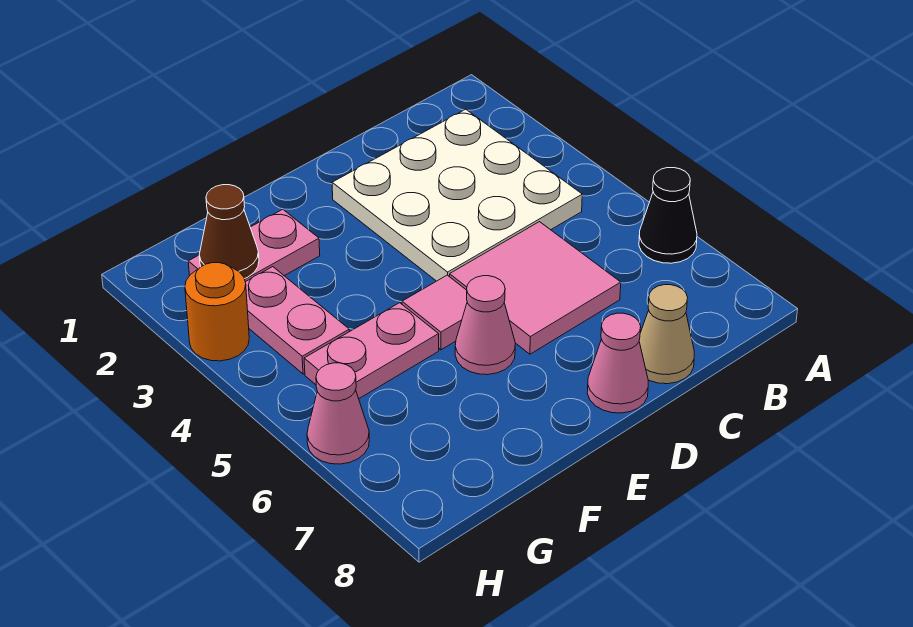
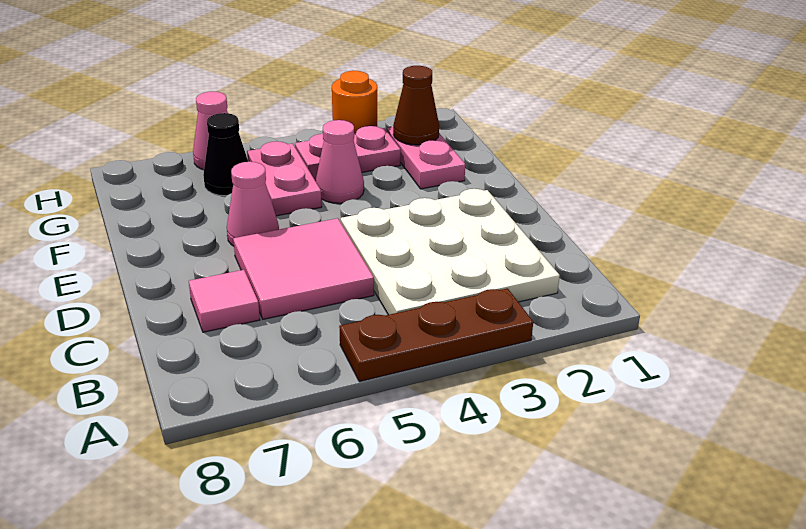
none -> brown plate A3:A5 level 1
black cone A6 level 1 -> black cone G6 level 1
tan cone C8 level 1 -> none
pink cone D8 level 1 -> pink cone F4 level 1
pink tile E5 level 1 -> pink tile C7 level 1

